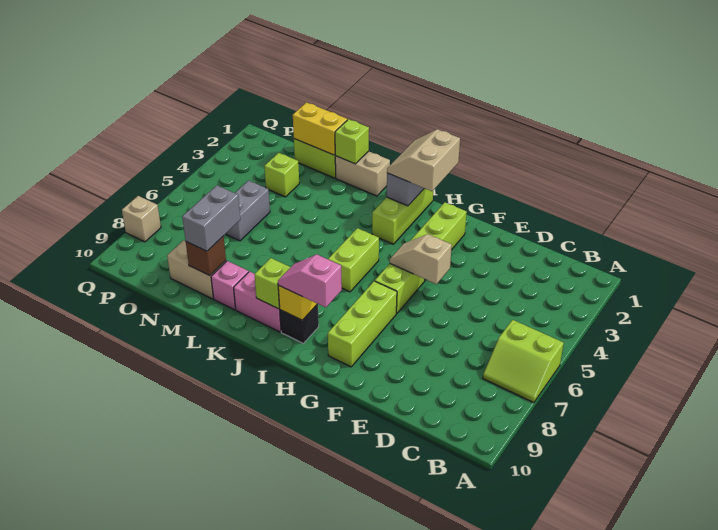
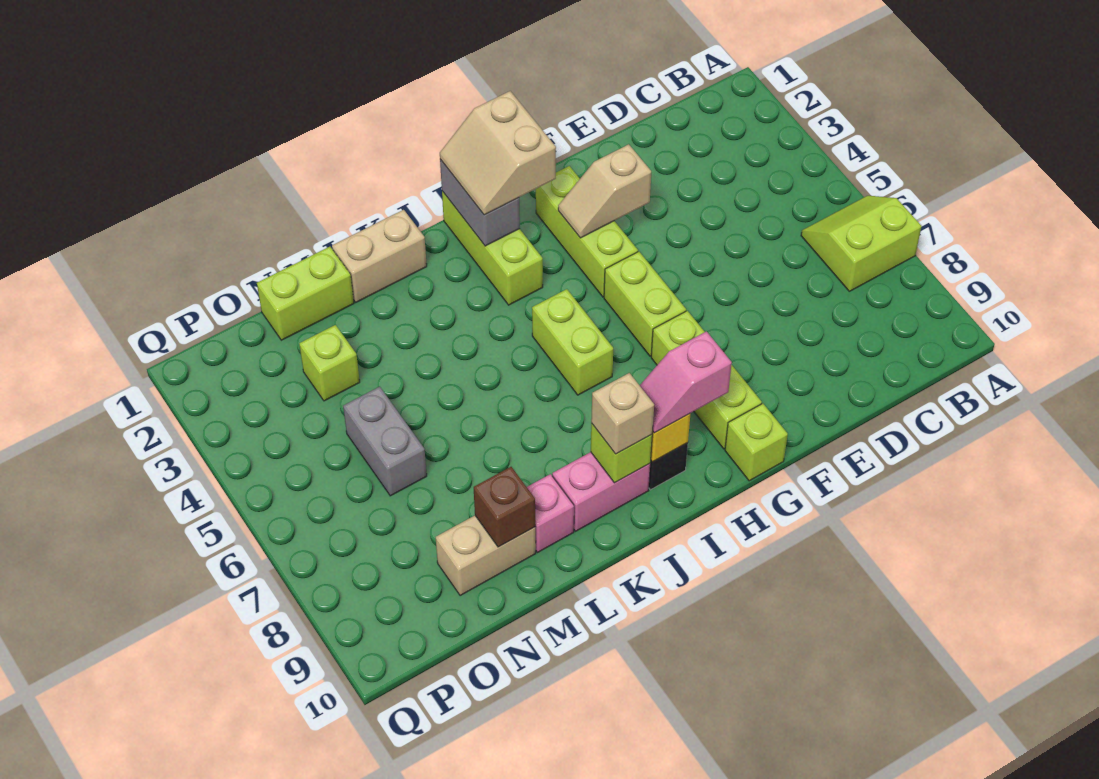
lime slope A6:B7 level 1 top 6 -> lime slope A6:B7 level 1 top 7
tan slope F5:G5 level 2 top F -> tan slope F3:G3 level 2 top F
lime brick L1 level 2 -> lime brick G10 level 1
yellow brick M1:N1 level 2 -> none
grey brick M8:M9 level 3 -> none
tan brick Q8 level 1 -> tan brick J9 level 3

